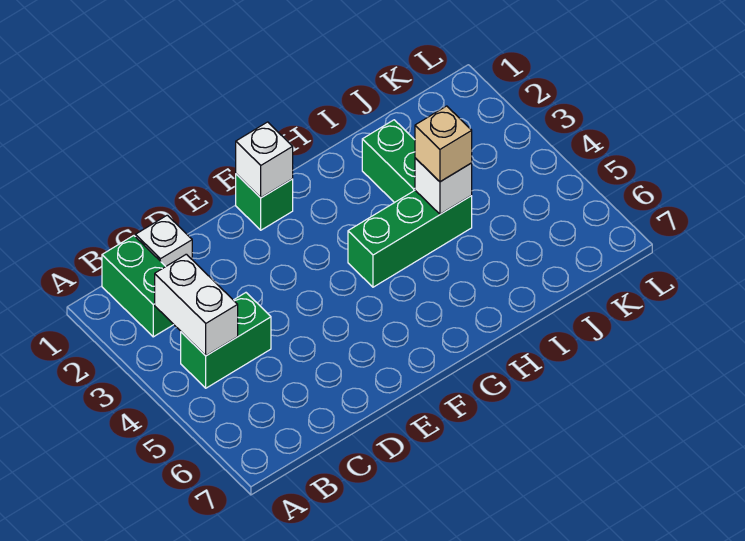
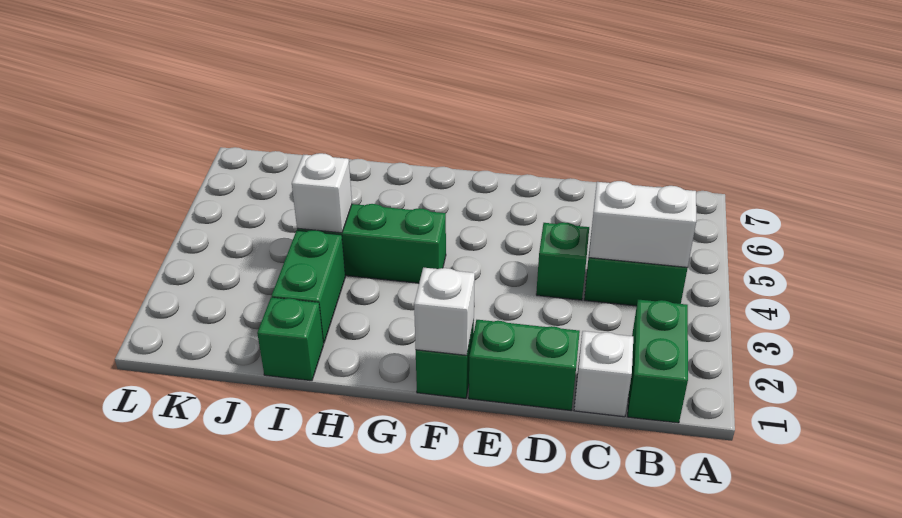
white brick B3:B4 level 2 -> white brick B4:C4 level 2
none -> green brick D1:E1 level 1
none -> green brick D4 level 1
none -> green brick I1 level 1
tan brick I4 level 3 -> none

